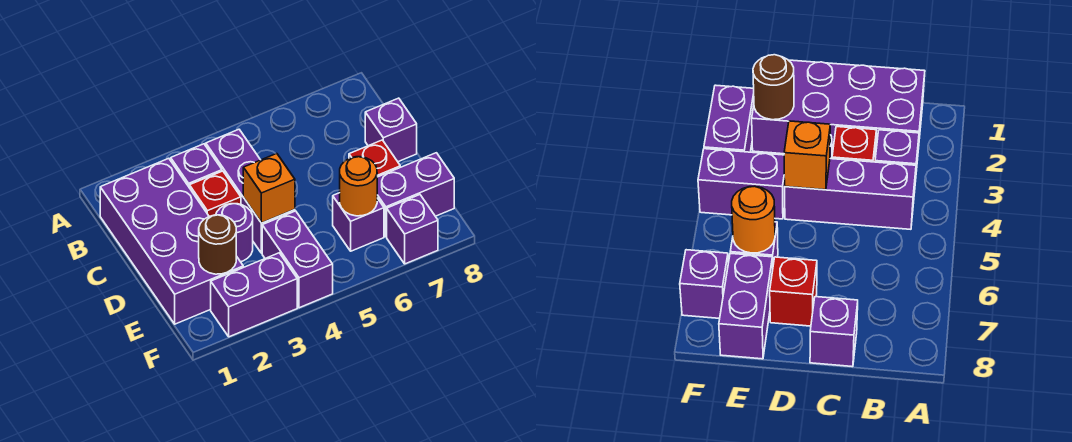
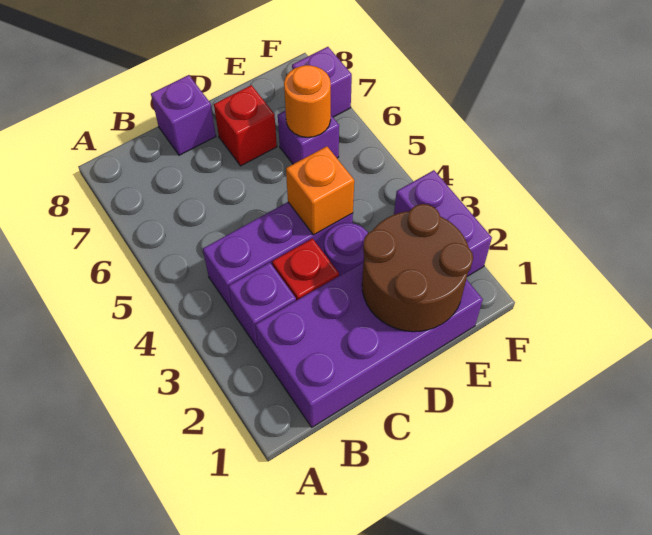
brown round brick E2 level 2 -> brown round brick D1:E2 level 2
purple brick E4:F4 level 1 -> none
purple brick E7:E8 level 1 -> none

